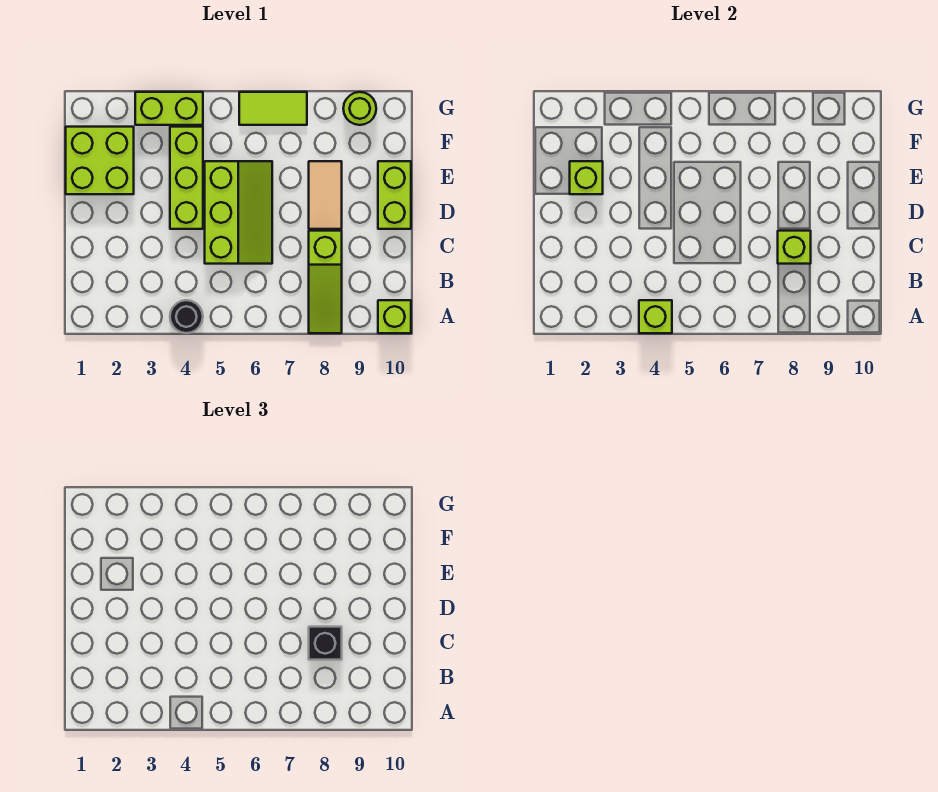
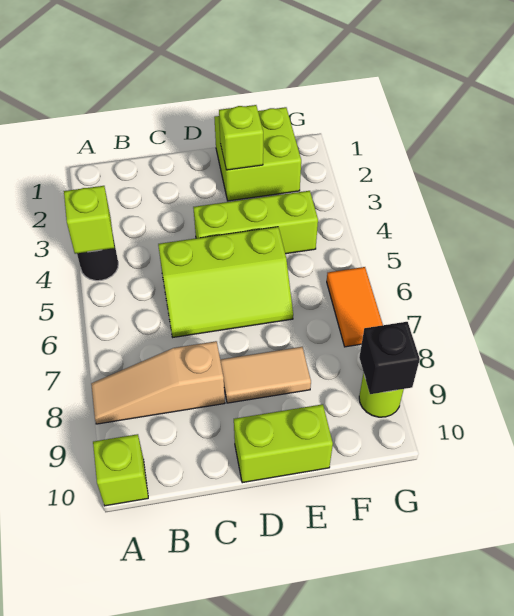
lime slope A8:C8 level 1 top C -> tan slope A8:C8 level 1 top C
lime brick C8 level 2 -> none
black brick C8 level 3 -> black brick G9 level 2
lime brick G3:G4 level 1 -> none
lime tile G6:G7 level 1 -> orange tile G6:G7 level 1

